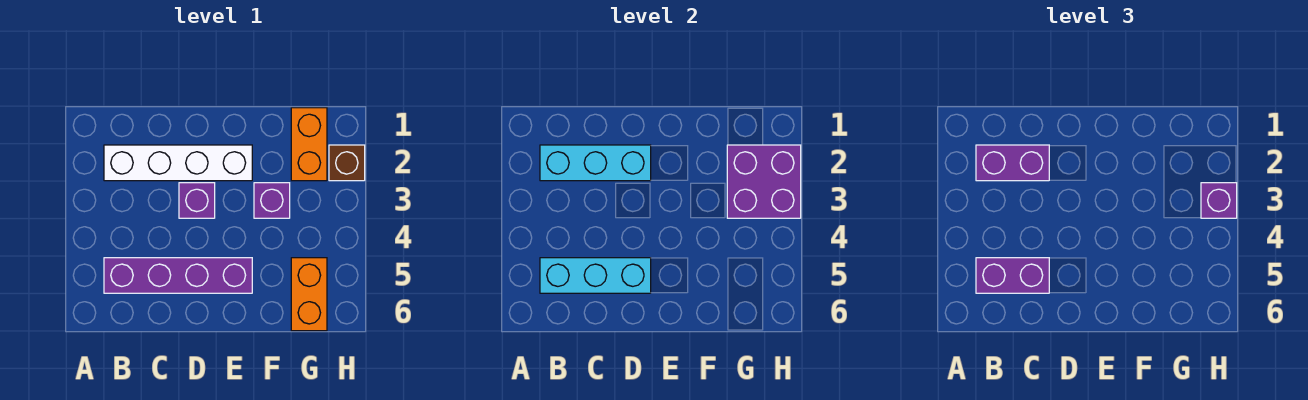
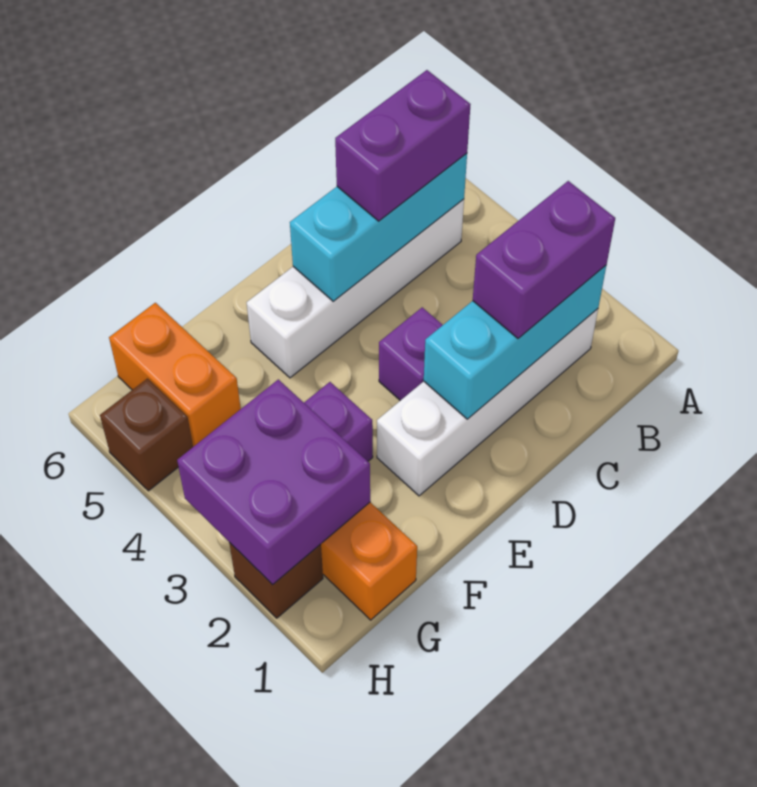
purple brick B5:E5 level 1 -> white brick B5:E5 level 1
purple brick H3 level 3 -> none
none -> brown brick H5 level 1

